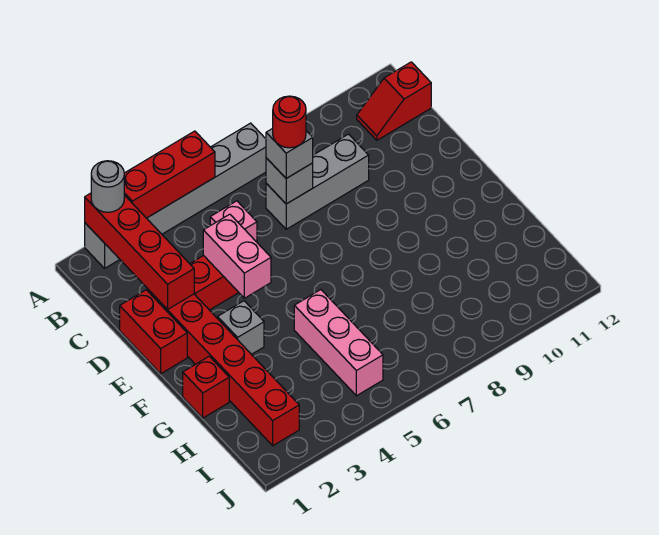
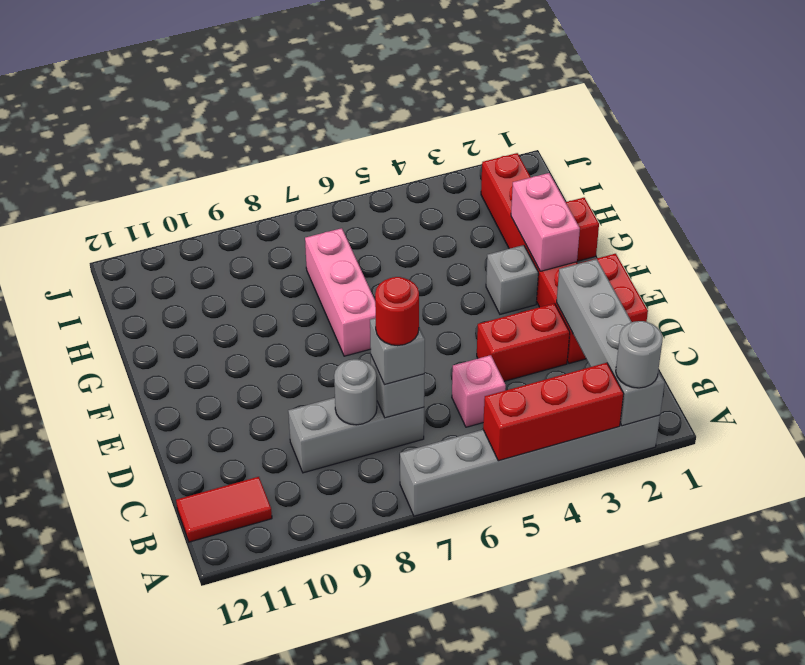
red brick A2:D2 level 2 -> grey brick A2:D2 level 2
red slope B11:B12 level 1 top 12 -> red tile B11:B12 level 1
none -> grey round brick C8 level 2
pink brick D4:E4 level 2 -> pink brick F2:G2 level 2
pink brick G5:I5 level 1 -> pink brick F7:H7 level 1

